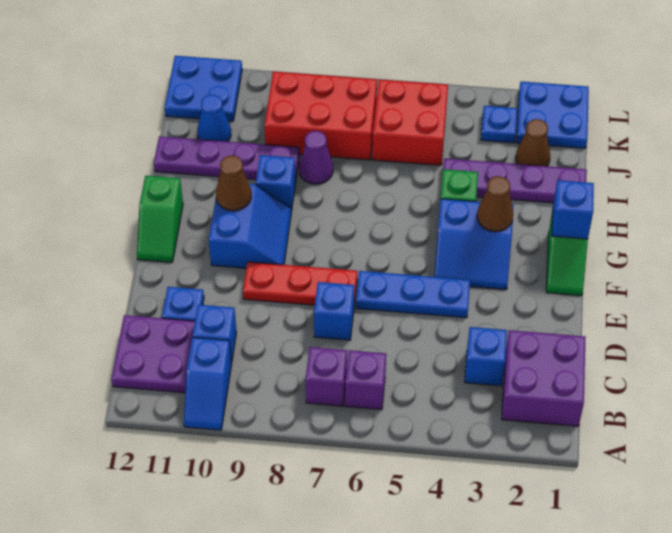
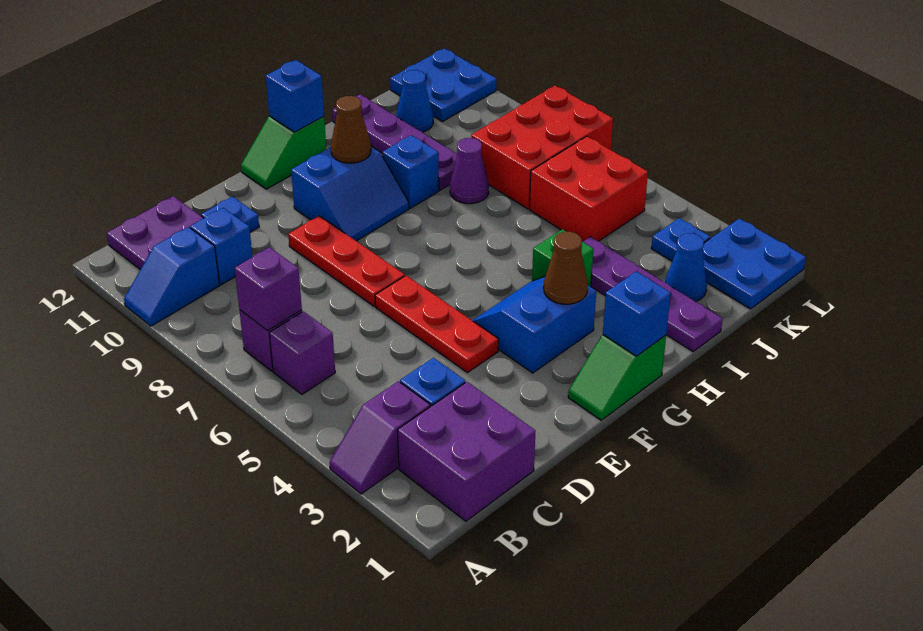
none -> purple slope A3:B3 level 1 top B
none -> purple brick B7 level 2
blue brick D7 level 1 -> blue brick G12 level 2
blue plate E4:E6 level 1 -> red plate E4:E6 level 1
blue slope F3:G4 level 1 top G -> blue slope F3:G4 level 1 top 3
brown cone J2 level 1 -> blue cone J2 level 1
red brick J7:K9 level 1 -> red brick J7:L8 level 1

